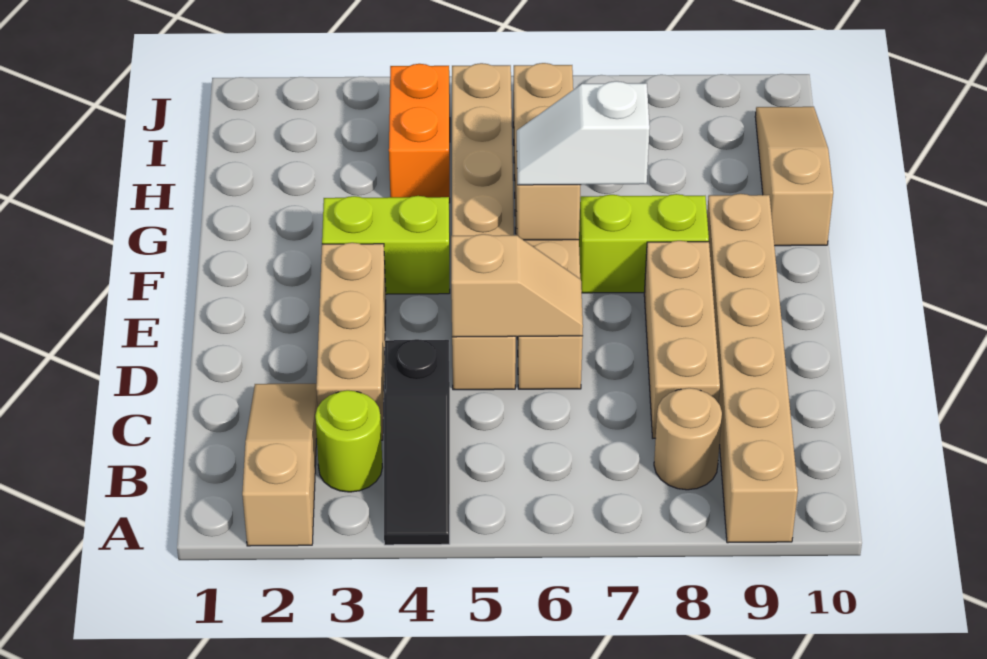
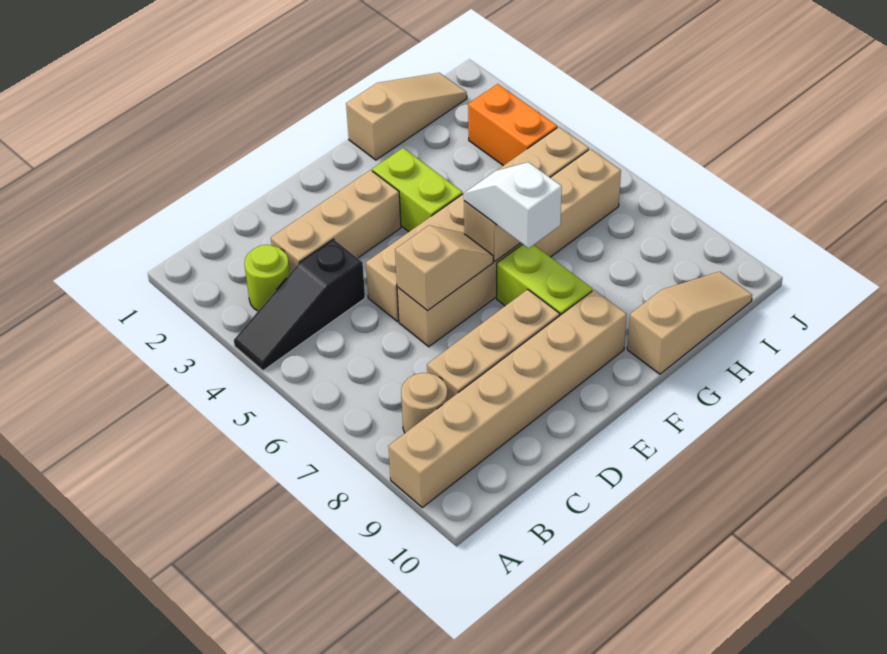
tan slope A2:C2 level 1 top A -> tan slope G1:I1 level 1 top G
tan slope D5:D6 level 2 top 5 -> tan slope D6:E6 level 2 top D
orange brick H4:I4 level 1 -> orange brick I3:I4 level 1

